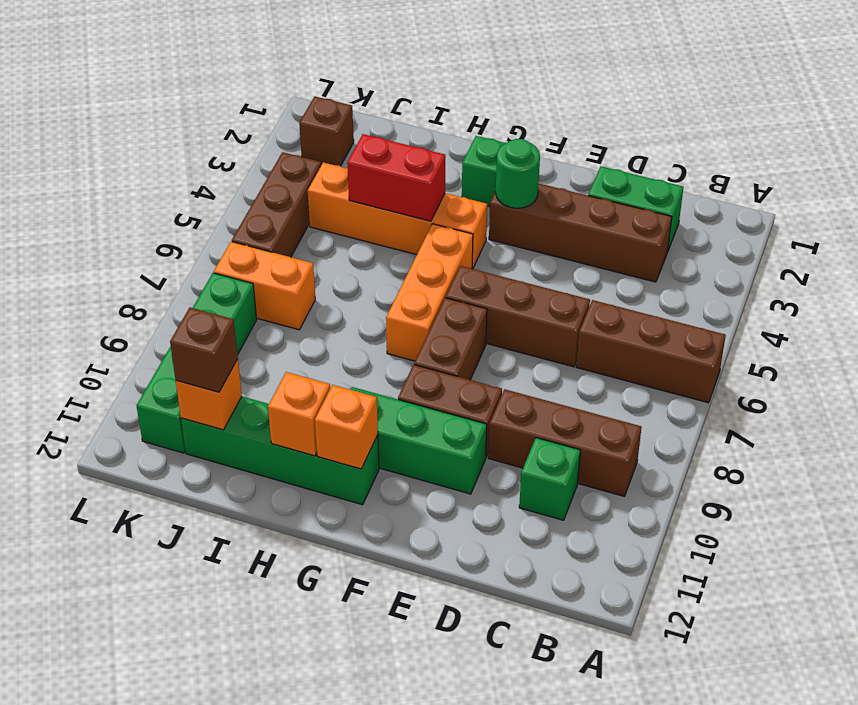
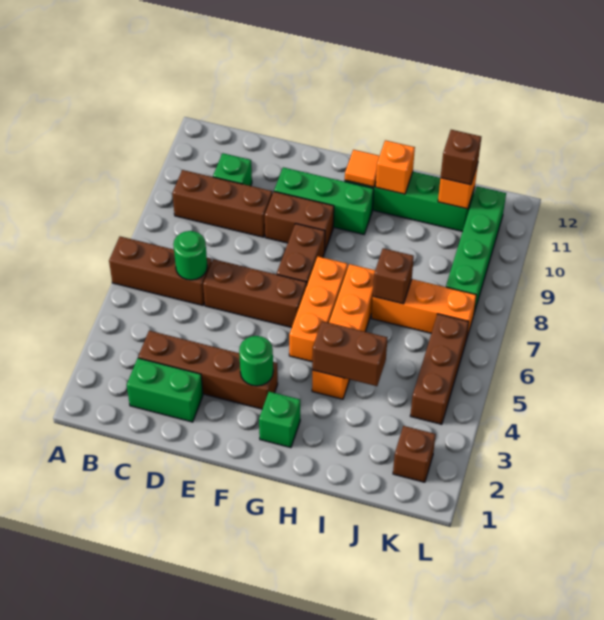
none -> green round brick C6 level 2
orange brick G4:J4 level 1 -> orange brick H4:H7 level 1
orange brick G11 level 2 -> orange tile G11 level 2
red brick H4:I4 level 2 -> brown brick H4:I4 level 2
none -> brown brick I7 level 2
orange brick J7:K7 level 1 -> orange brick I7:K7 level 1

